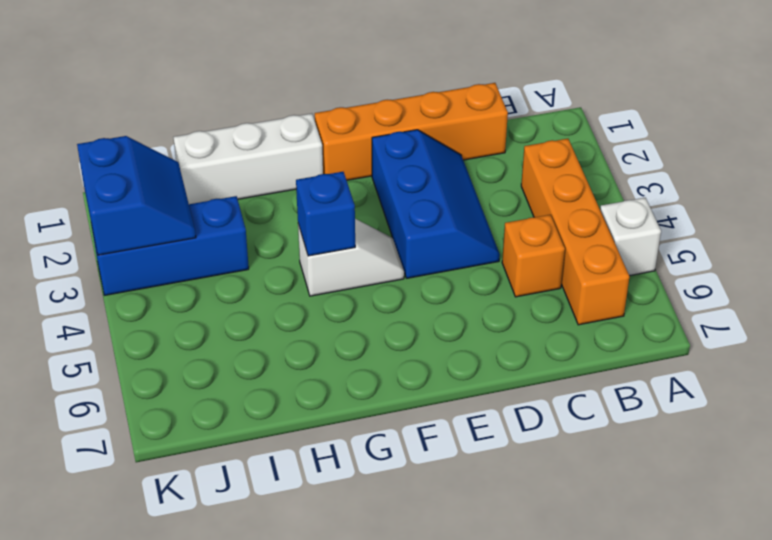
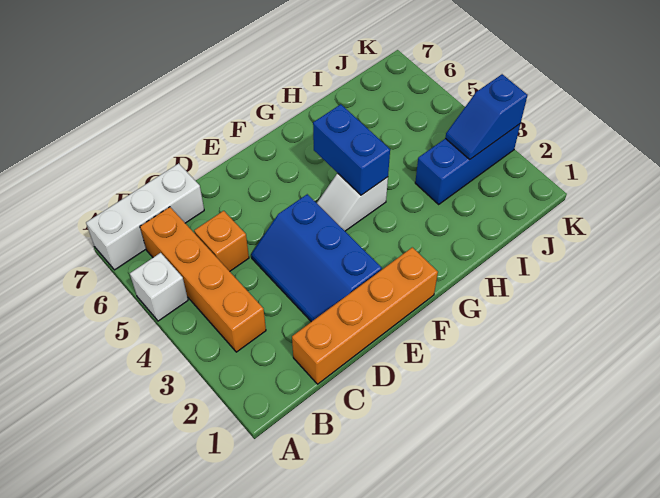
white brick G1:I1 level 1 -> white brick A7:C7 level 1
blue brick G4 level 2 -> blue brick G4:G5 level 2
blue slope J2:K3 level 2 top K -> blue slope J3:K3 level 2 top K

